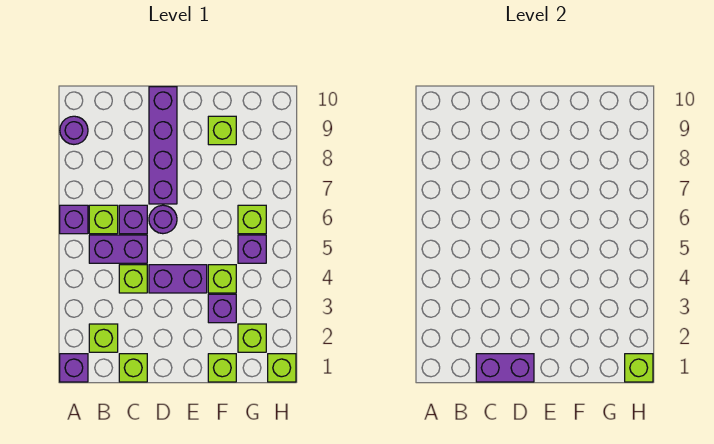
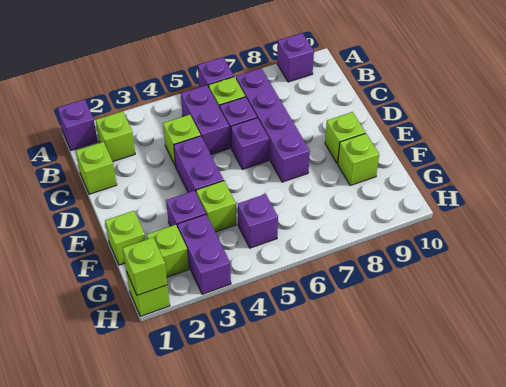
purple round brick A9 level 1 -> purple brick A9 level 1
purple brick C1:D1 level 2 -> purple brick G3:H3 level 1
purple round brick D6 level 1 -> purple brick D6 level 1
purple brick D7:D10 level 1 -> purple brick B7:E7 level 1
lime brick G6 level 1 -> lime brick E9 level 1

